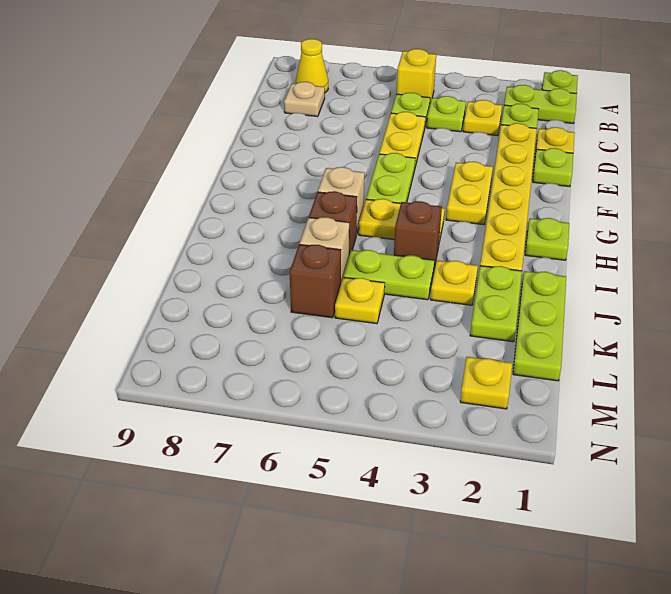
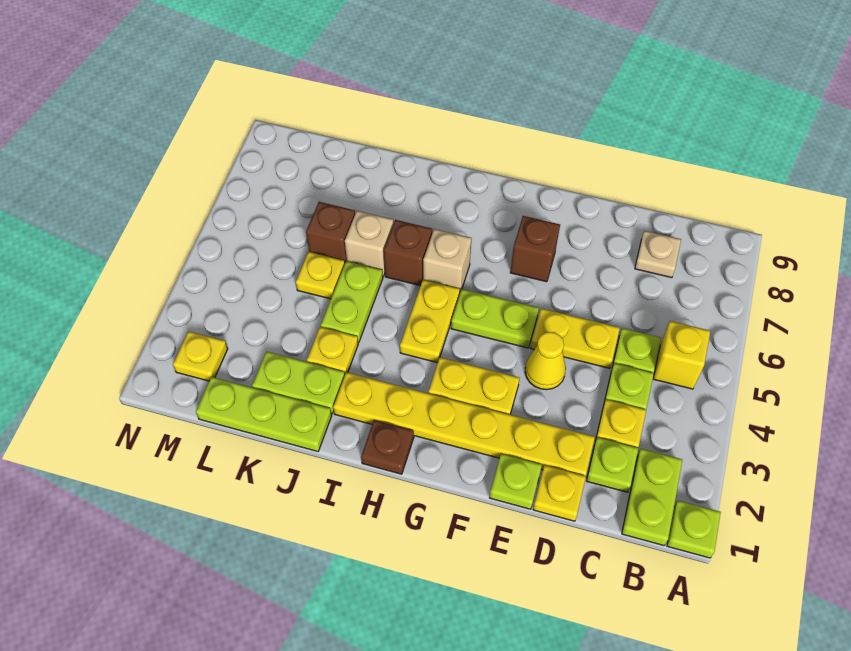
yellow cone B8 level 1 -> yellow cone E4 level 1
lime plate H1 level 1 -> brown plate H1 level 1
brown brick I4 level 1 -> brown brick F7 level 1

